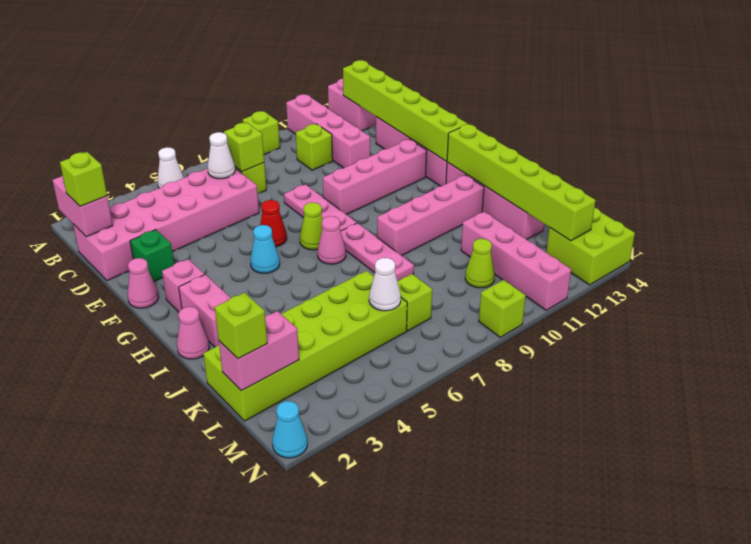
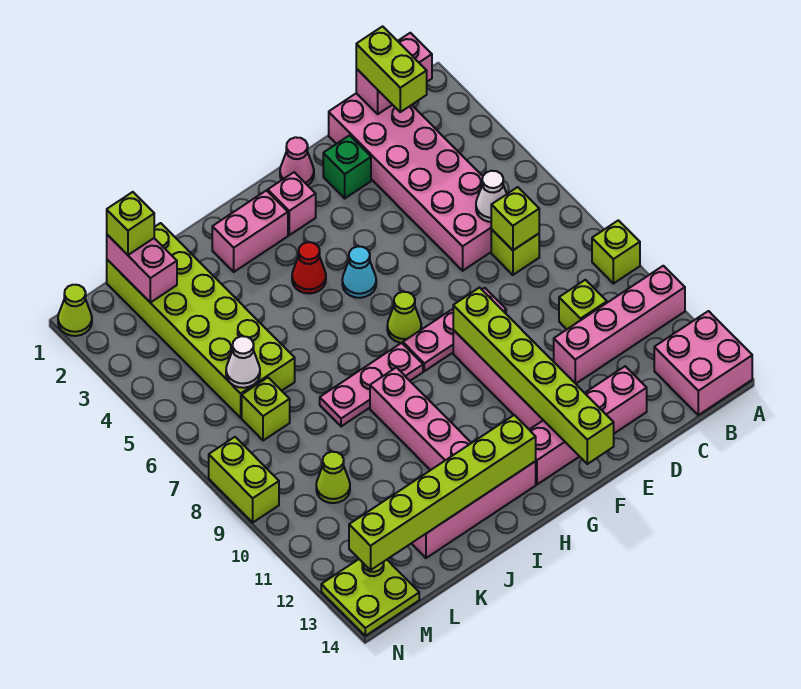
white cone A5 level 1 -> none
lime brick B13:G13 level 2 -> lime brick F9:F14 level 2
lime brick C1 level 3 -> lime brick C1:C2 level 3
red cone F6 level 1 -> red cone H4 level 1
pink cone H7 level 1 -> none
pink cone I1 level 1 -> none
pink brick K11:N11 level 1 -> none
lime brick M13:N14 level 1 -> lime plate M13:N14 level 1
cyan cone N1 level 1 -> lime cone N1 level 1
lime brick N9 level 1 -> lime brick N8:N9 level 1

